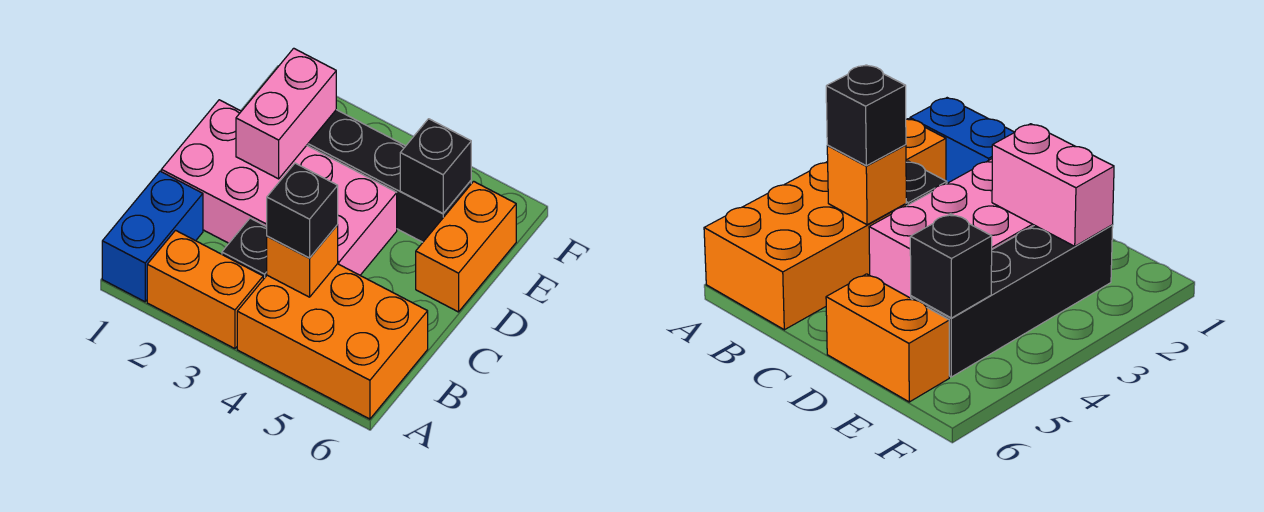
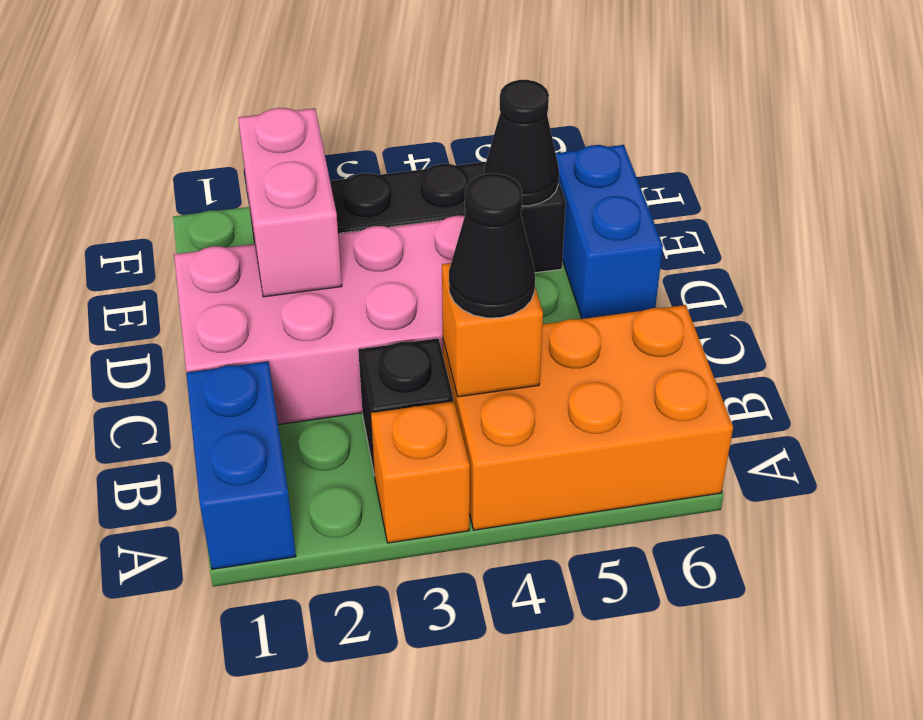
orange brick A2:A3 level 1 -> orange brick A3 level 1
black brick B4 level 3 -> black cone B4 level 3
orange brick D6:E6 level 1 -> blue brick D6:E6 level 1
black brick E5 level 2 -> black cone E5 level 2

